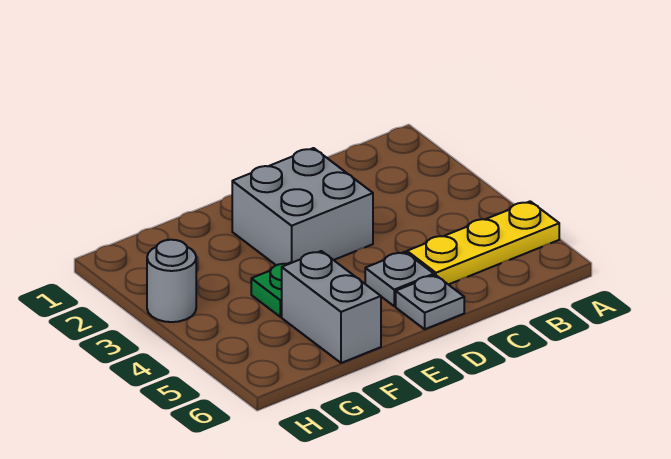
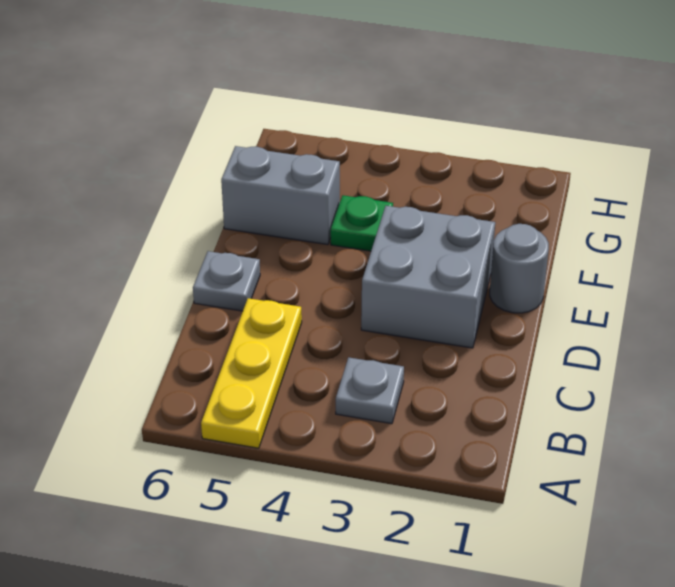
grey plate D5 level 1 -> grey plate B3 level 1
grey round brick H3 level 1 -> grey round brick E1 level 1

